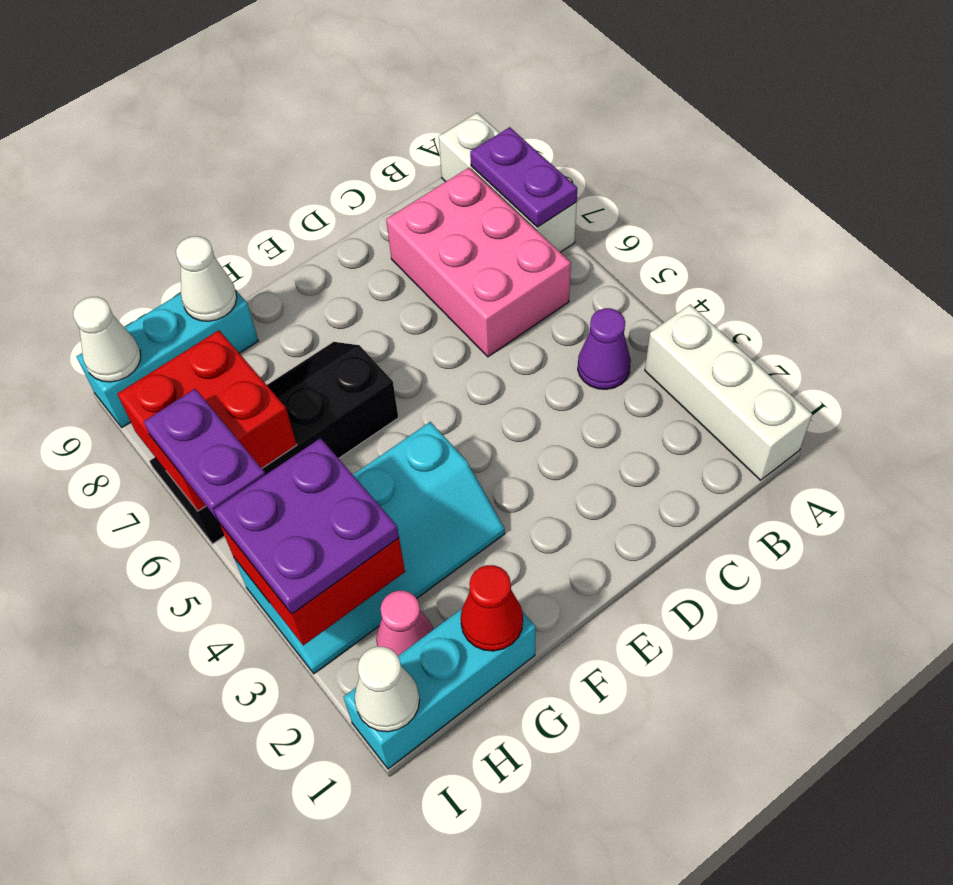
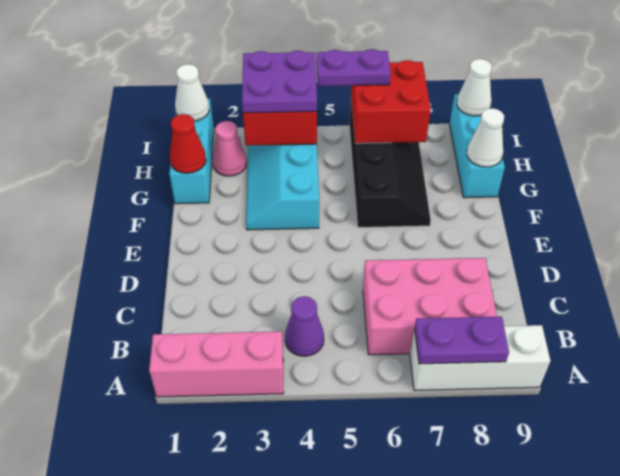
white brick A1:A3 level 1 -> pink brick A1:A3 level 1

